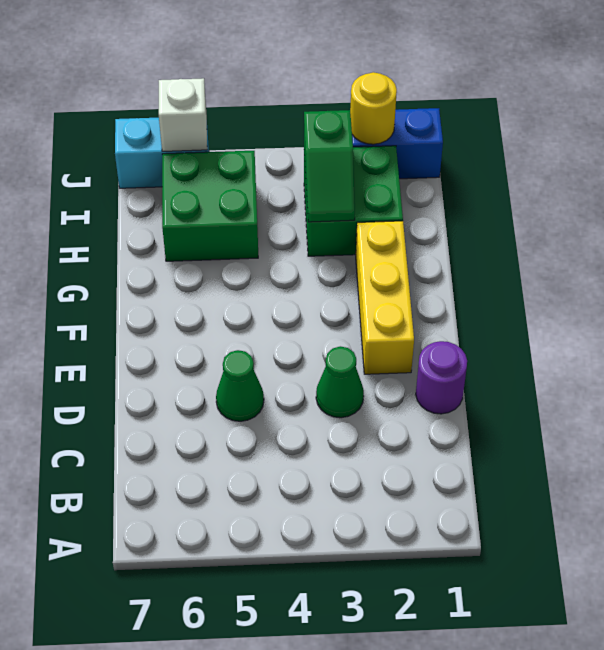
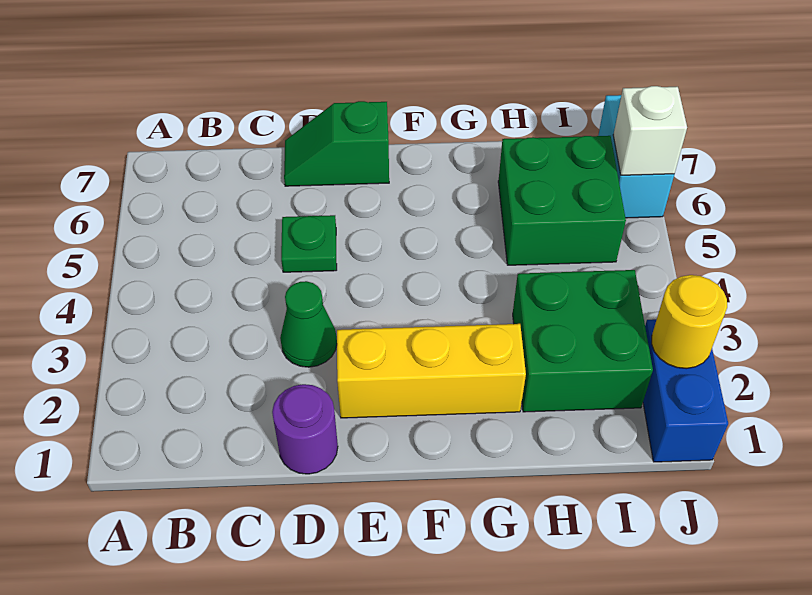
green cone D5 level 1 -> green plate D5 level 1
green slope H3:I3 level 2 top I -> green slope D7:E7 level 1 top E

